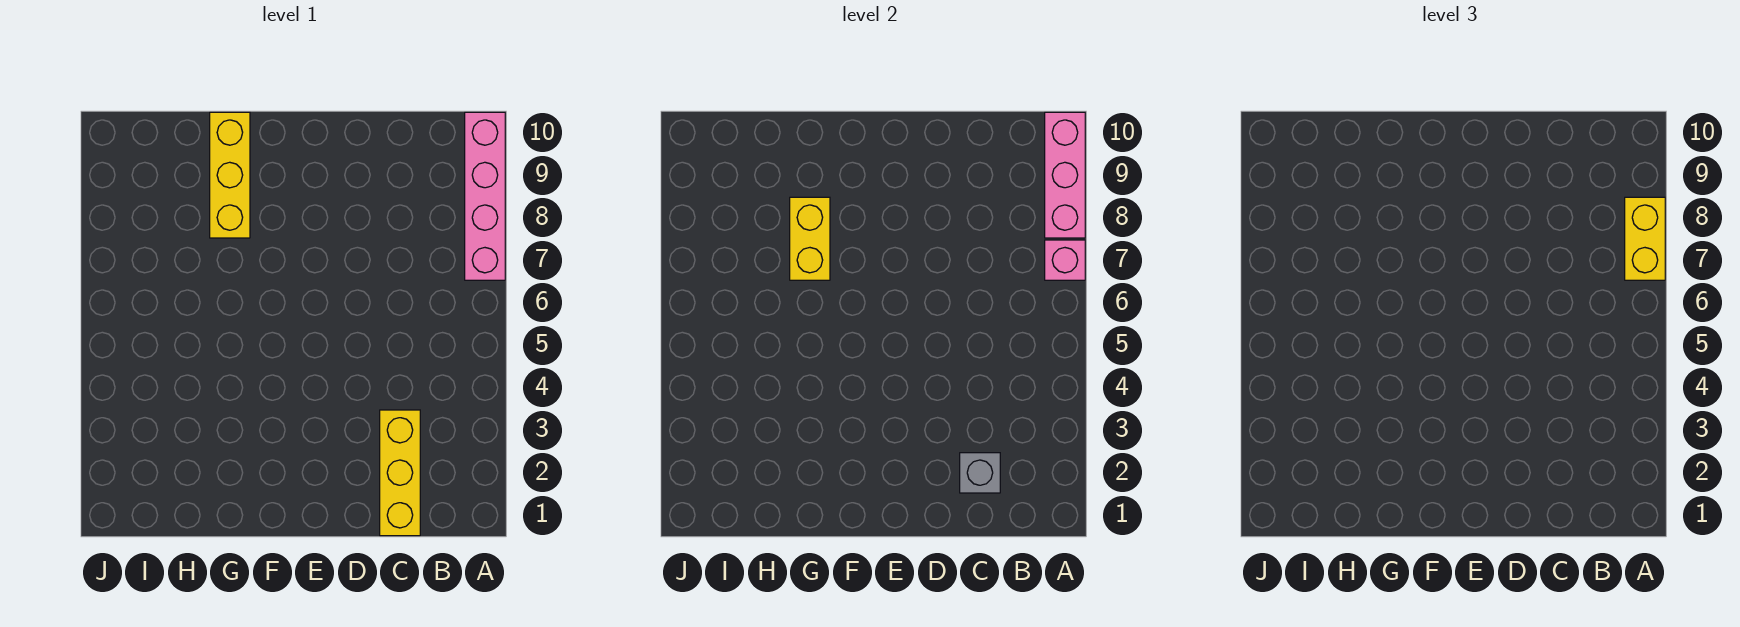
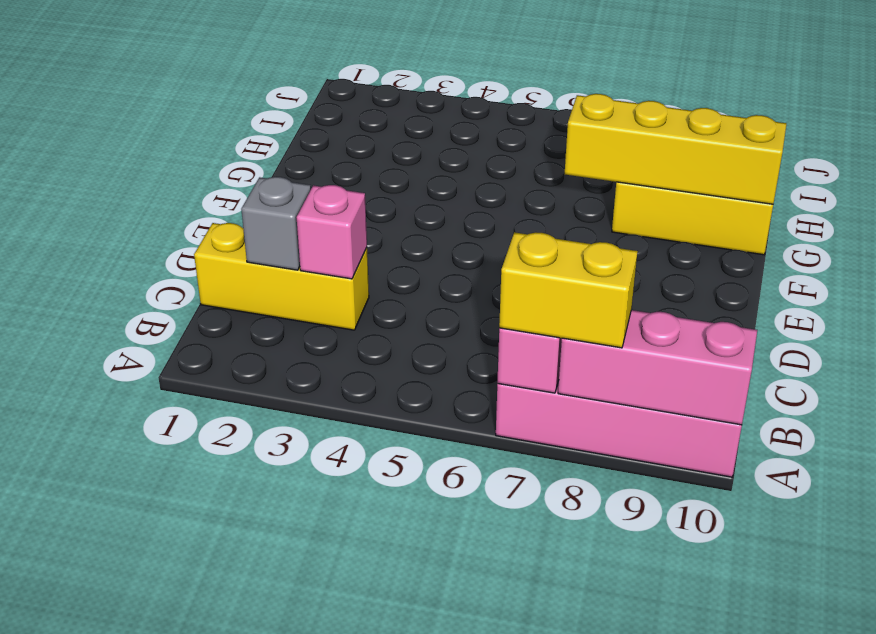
none -> pink brick C3 level 2
yellow brick G7:G8 level 2 -> yellow brick G7:G10 level 2

